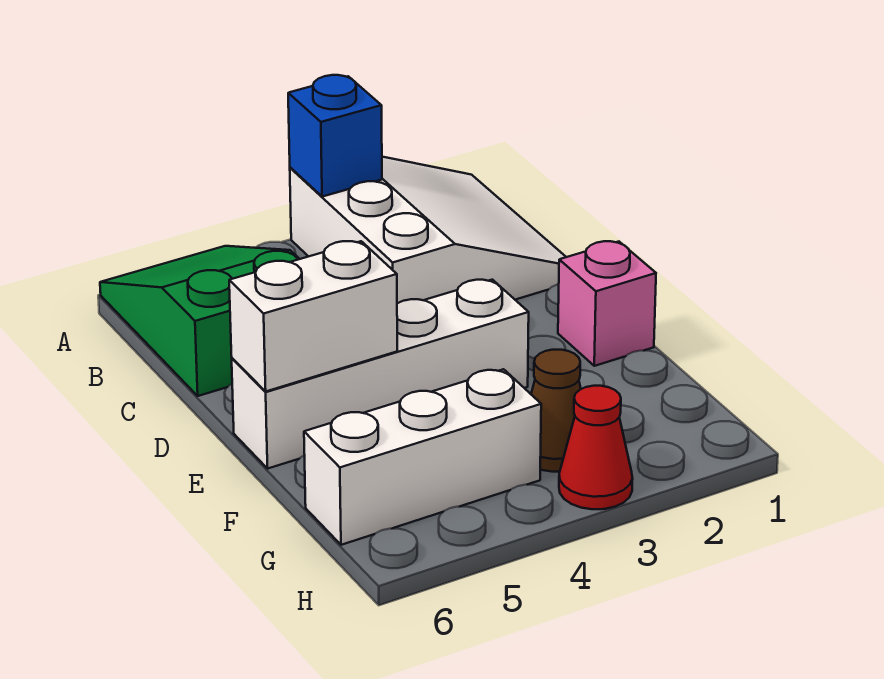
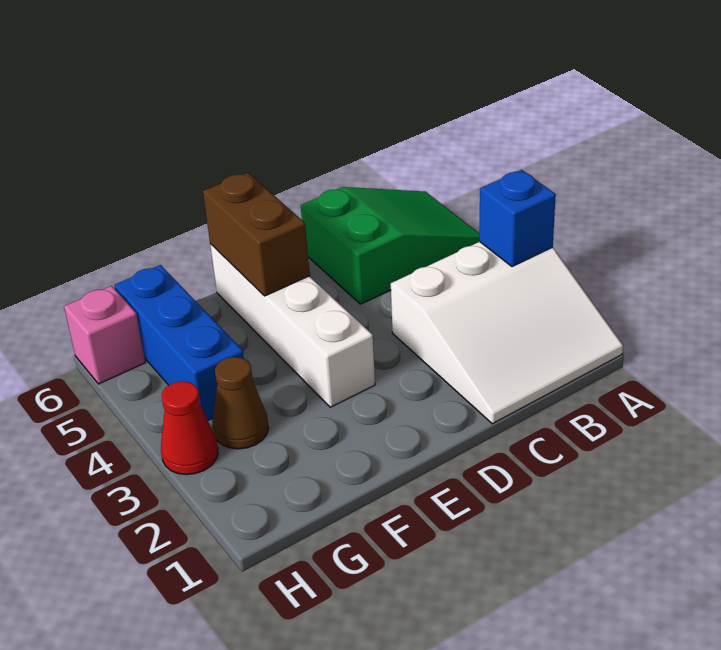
pink brick E1 level 1 -> pink brick H6 level 1
white brick E5:E6 level 2 -> brown brick E5:E6 level 2
white brick G4:G6 level 1 -> blue brick G4:G6 level 1

